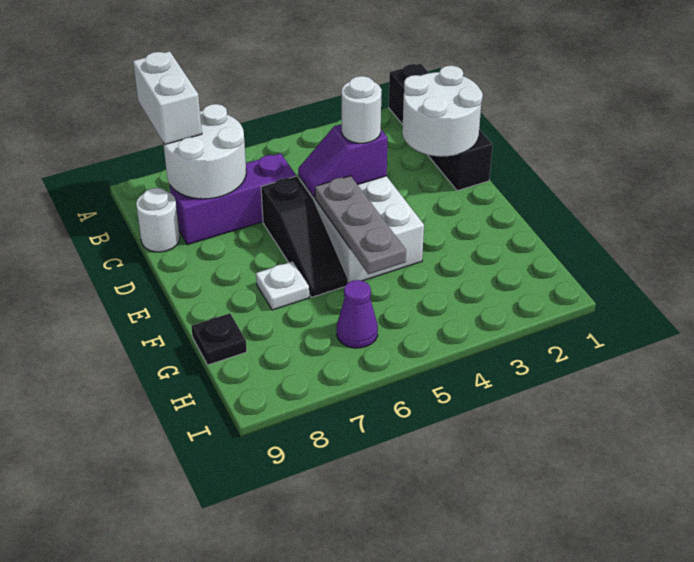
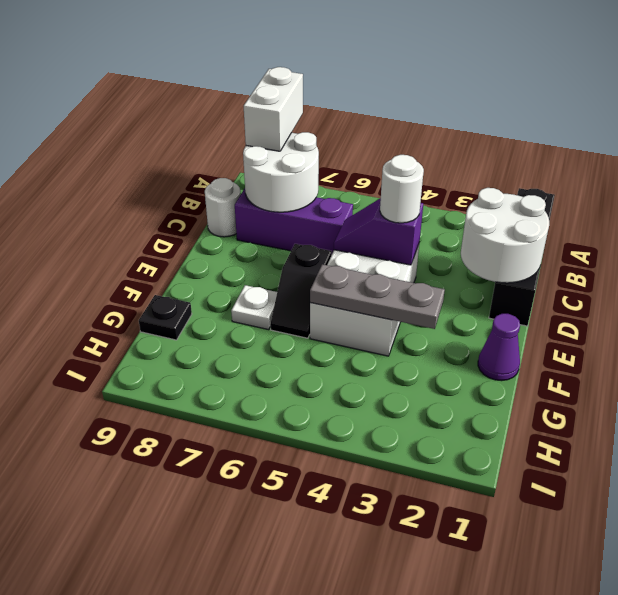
black slope D6:F6 level 1 top D -> black slope E6:F6 level 1 top E
grey plate E5:G5 level 2 -> grey plate F3:F5 level 2
purple cone H6 level 1 -> purple cone F1 level 1

